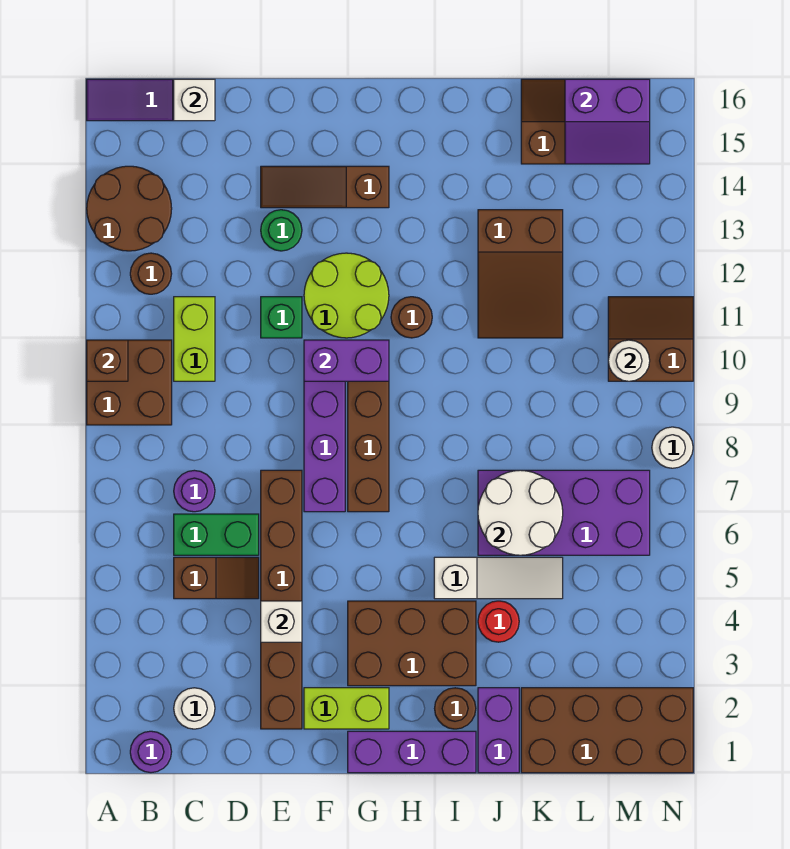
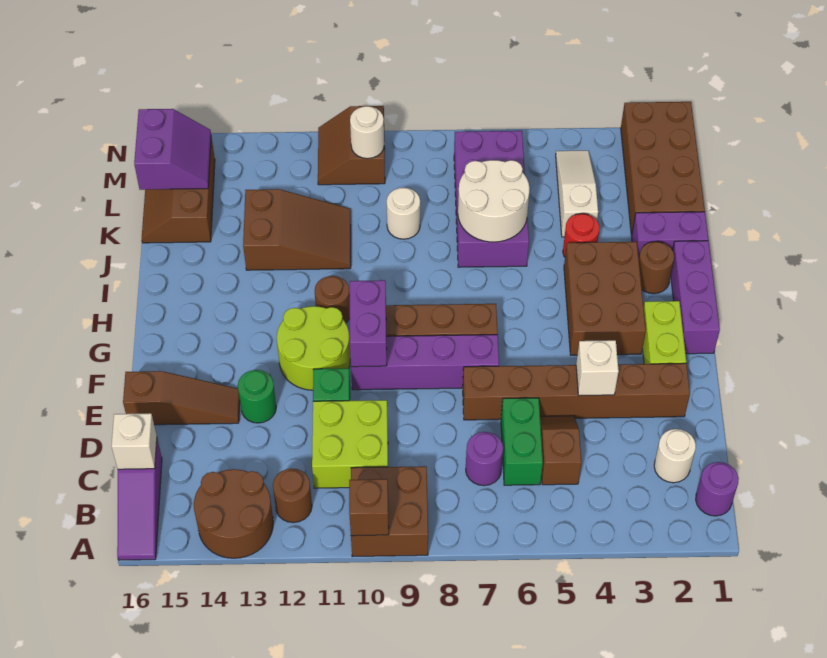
lime brick C10:C11 level 1 -> lime brick C10:D11 level 1
brown slope E14:G14 level 1 top G -> brown slope E14:E16 level 1 top 16
white slope I5:K5 level 1 top I -> white slope K4:M4 level 1 top K
white round brick N8 level 1 -> white round brick K9 level 1

